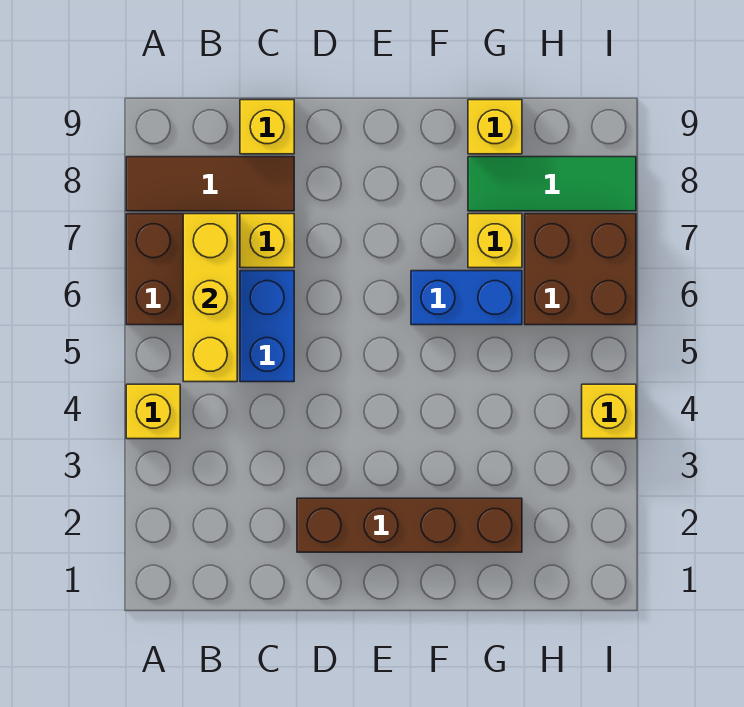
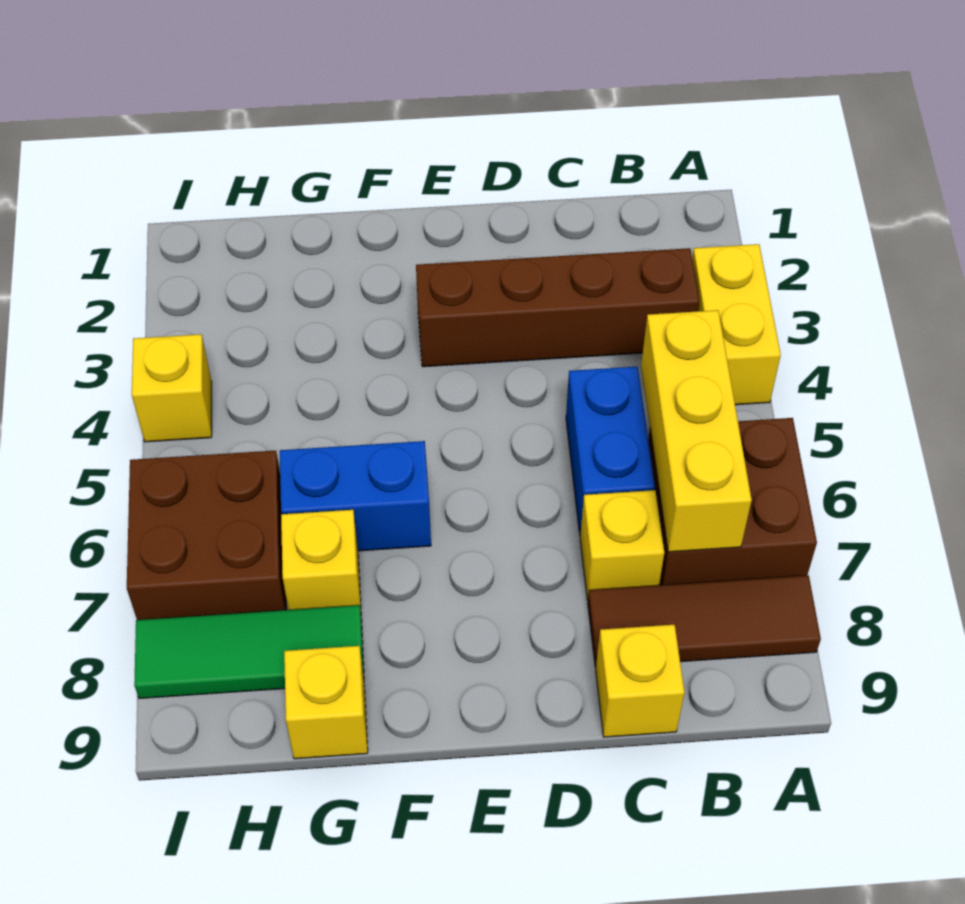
yellow brick A4 level 1 -> yellow brick A3:A4 level 1
brown brick D2:G2 level 1 -> brown brick B3:E3 level 1

